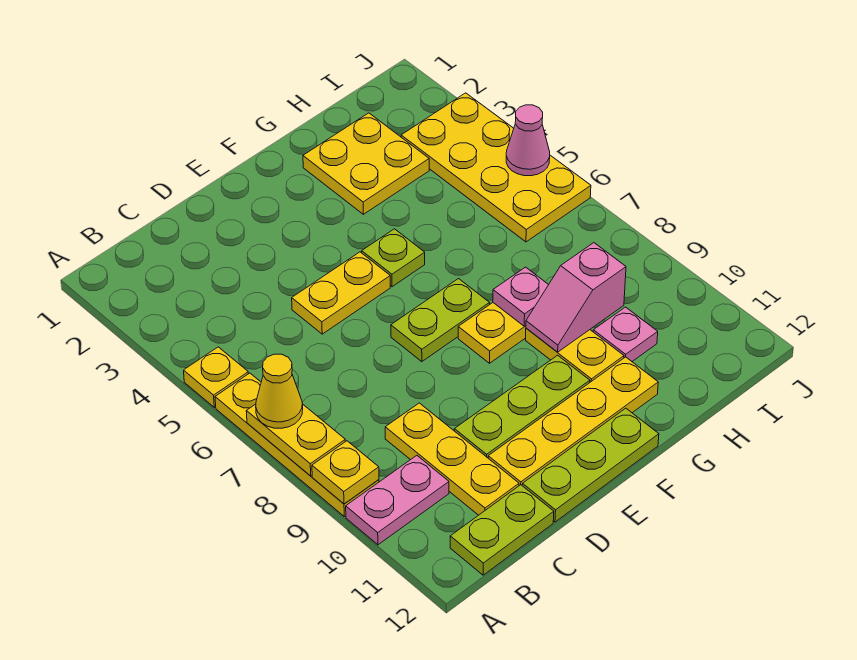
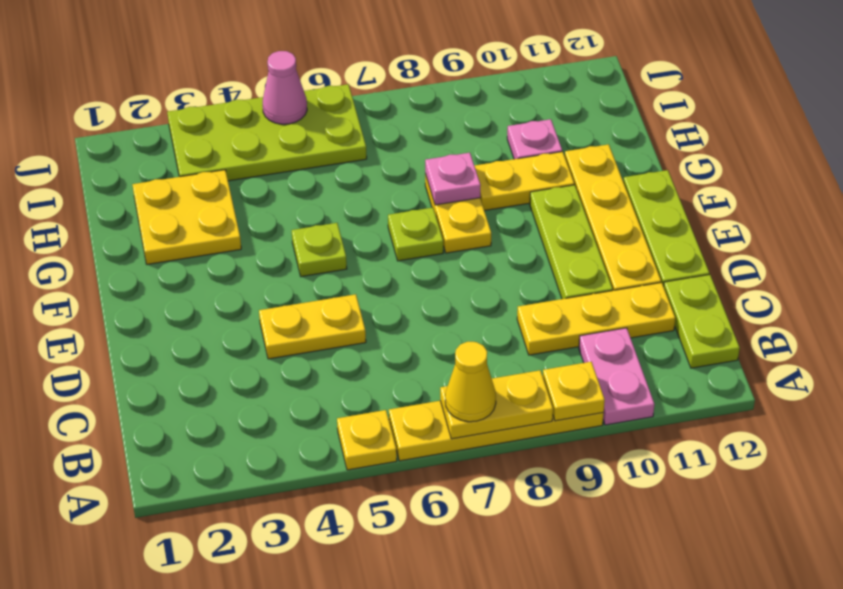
yellow plate D5:E5 level 1 -> yellow plate D4:D5 level 1
lime plate E7:F7 level 1 -> lime plate F7 level 1
pink slope G9:H9 level 2 top H -> none
yellow plate I3:J6 level 1 -> lime plate I3:J6 level 1

